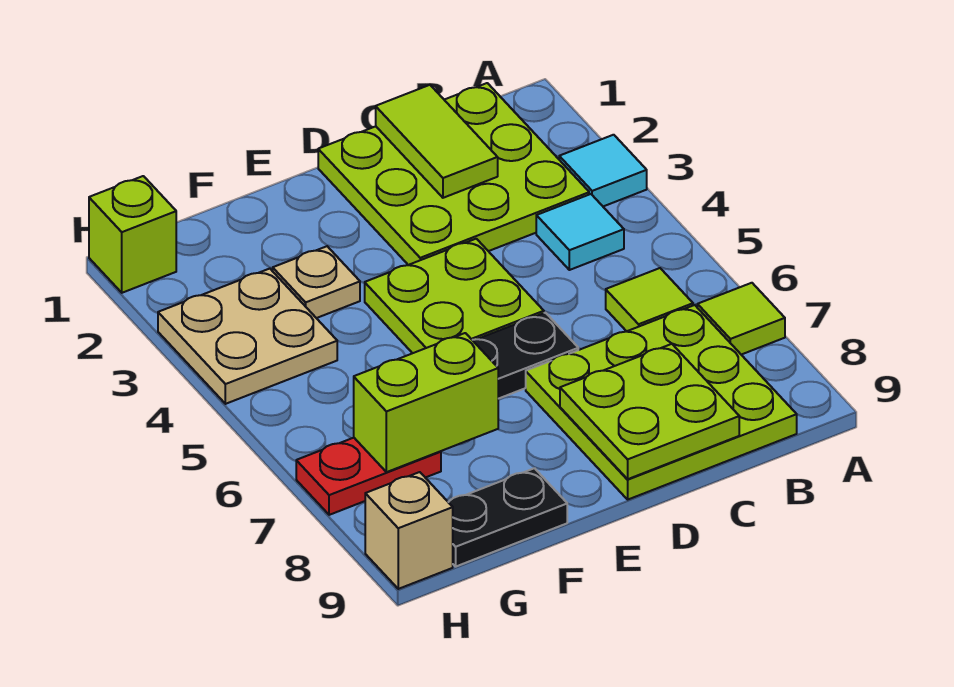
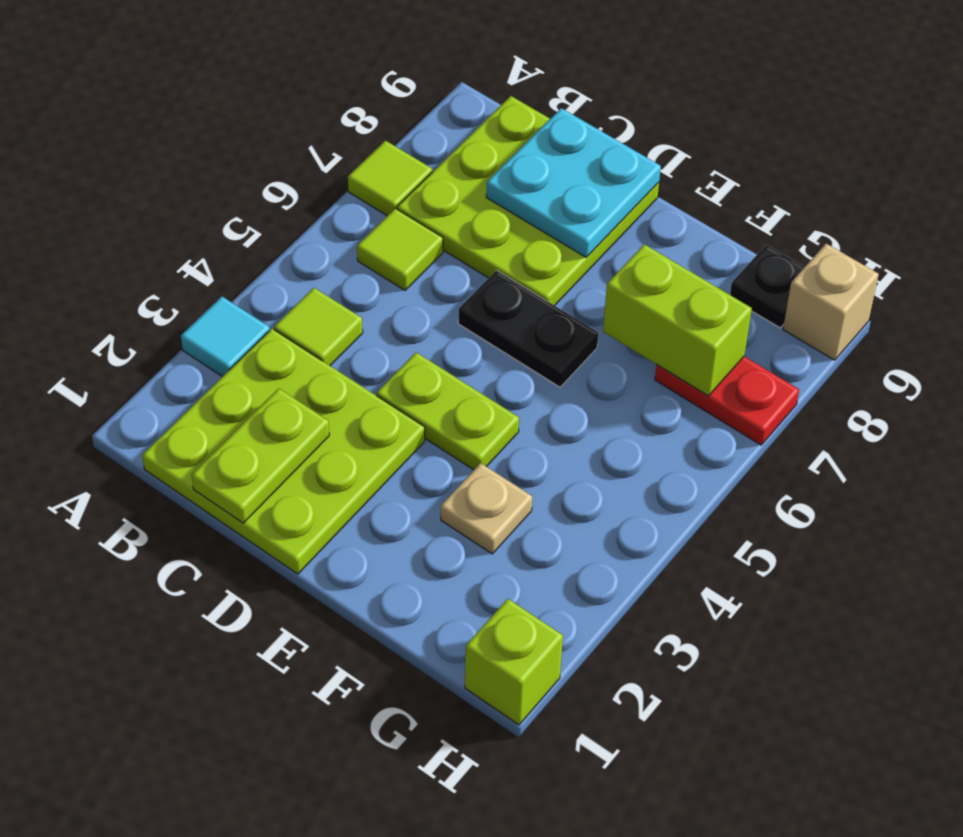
cyan tile B4 level 1 -> lime tile B4 level 1
lime tile C1:C2 level 2 -> lime plate C1:C2 level 2
lime plate C8:D9 level 2 -> cyan plate C8:D9 level 2
lime plate D4:E5 level 1 -> lime plate D4:E4 level 1
black plate F9:G9 level 1 -> black plate G9 level 1
tan plate G3:H4 level 1 -> none

